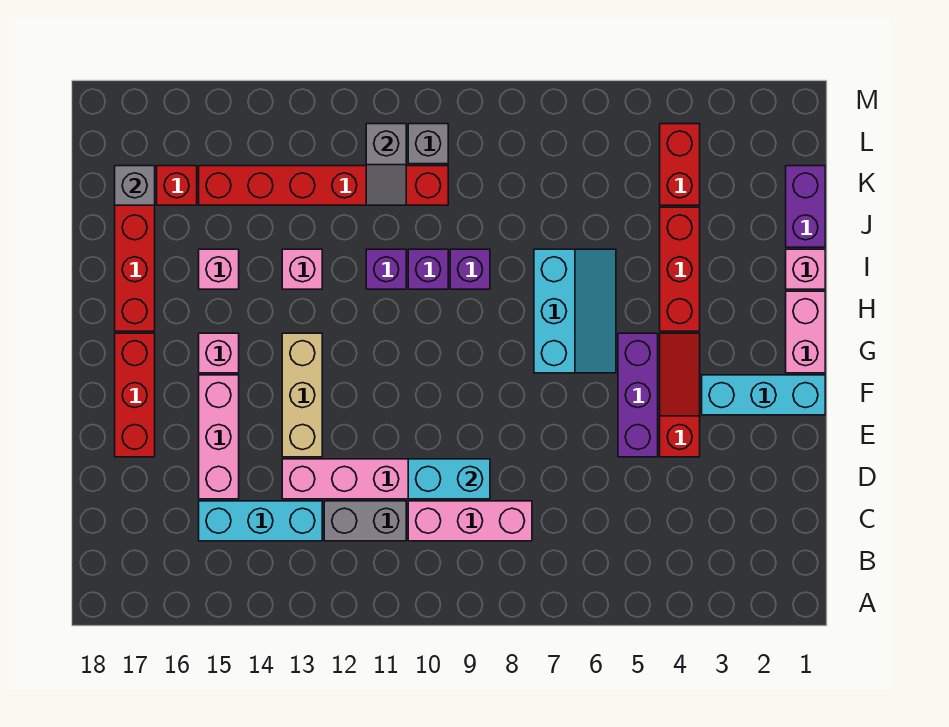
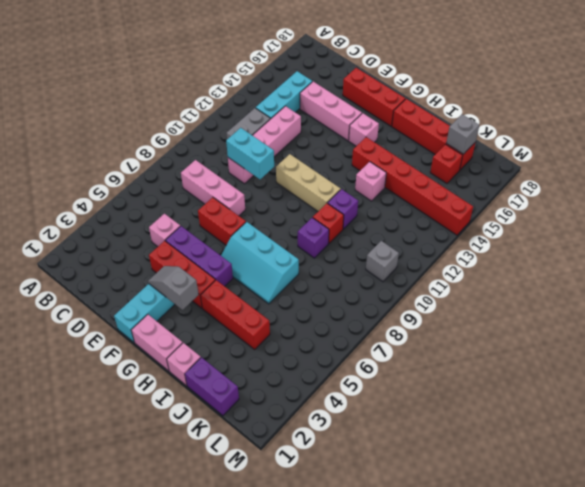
pink brick C8:C10 level 1 -> pink brick C8:E8 level 1
cyan brick D9:D10 level 2 -> cyan brick D10:E10 level 2
red slope E4:G4 level 1 top E -> red brick E4:G4 level 1
tan brick E13:G13 level 1 -> tan brick F11:H11 level 1
purple brick I10 level 1 -> red brick I10 level 1
pink brick I15 level 1 -> pink brick D5 level 1
red brick K4:L4 level 1 -> red brick E7:F7 level 1
red brick K10:K15 level 1 -> red brick H14:M14 level 1
grey slope K11:L11 level 2 top L -> grey slope F3:G3 level 2 top G

